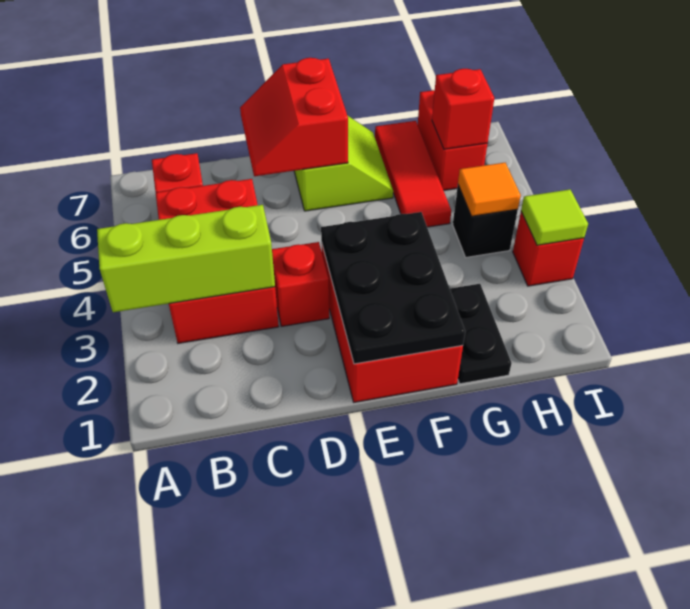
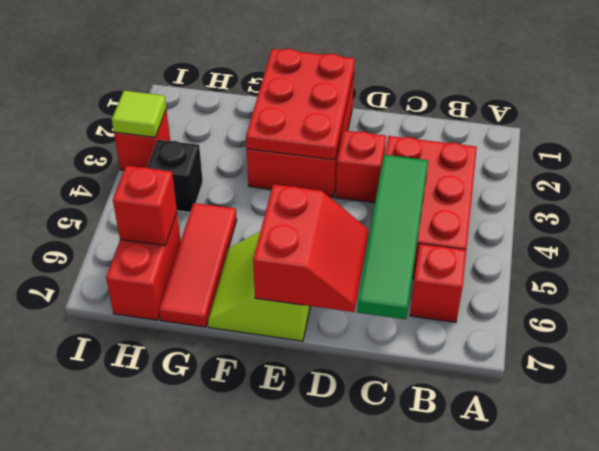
lime brick A3:C3 level 2 -> none
none -> green tile C4:C7 level 2
black plate E1:F3 level 2 -> red plate E1:F3 level 2
black plate G1:G2 level 1 -> none
orange tile H4 level 2 -> none

